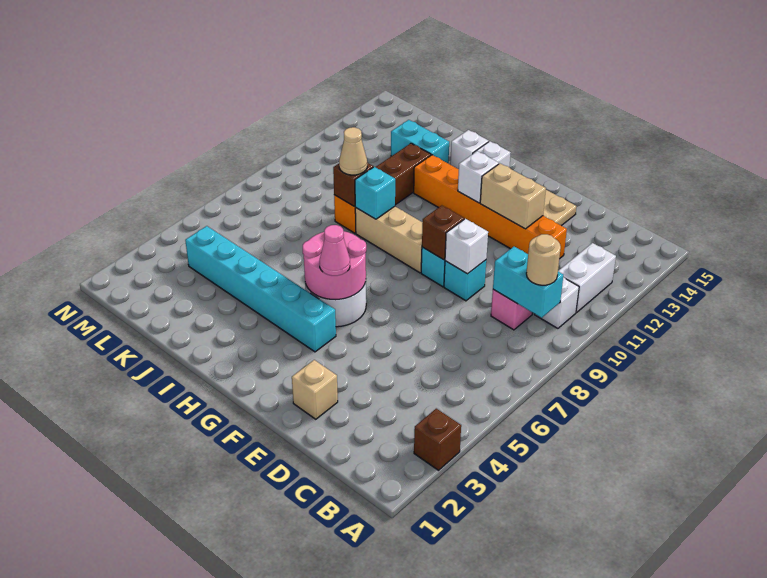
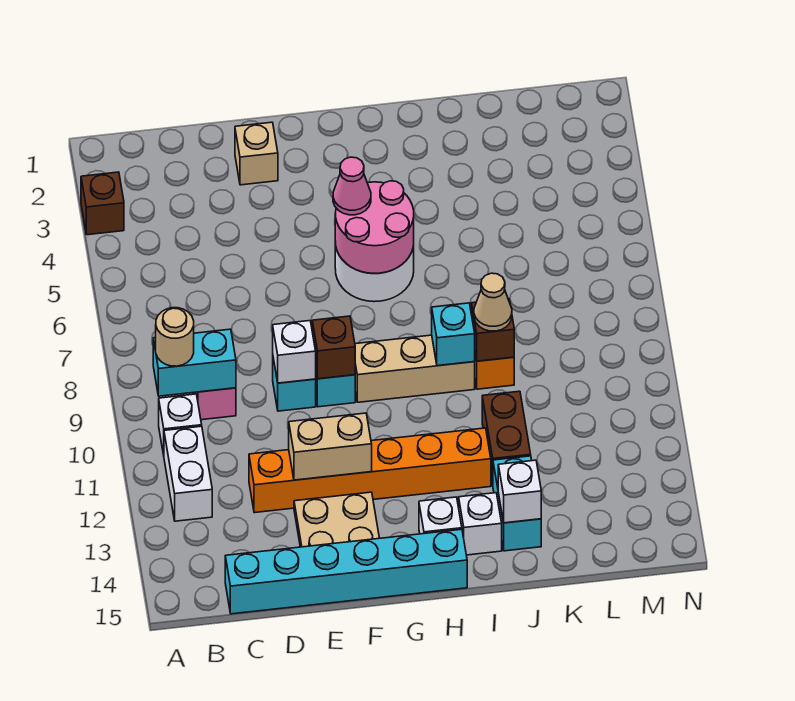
cyan brick G4:L4 level 1 -> cyan brick C15:H15 level 1
white brick G12 level 2 -> white brick J14 level 2
cyan brick J13:K13 level 1 -> cyan brick J13:J14 level 1

